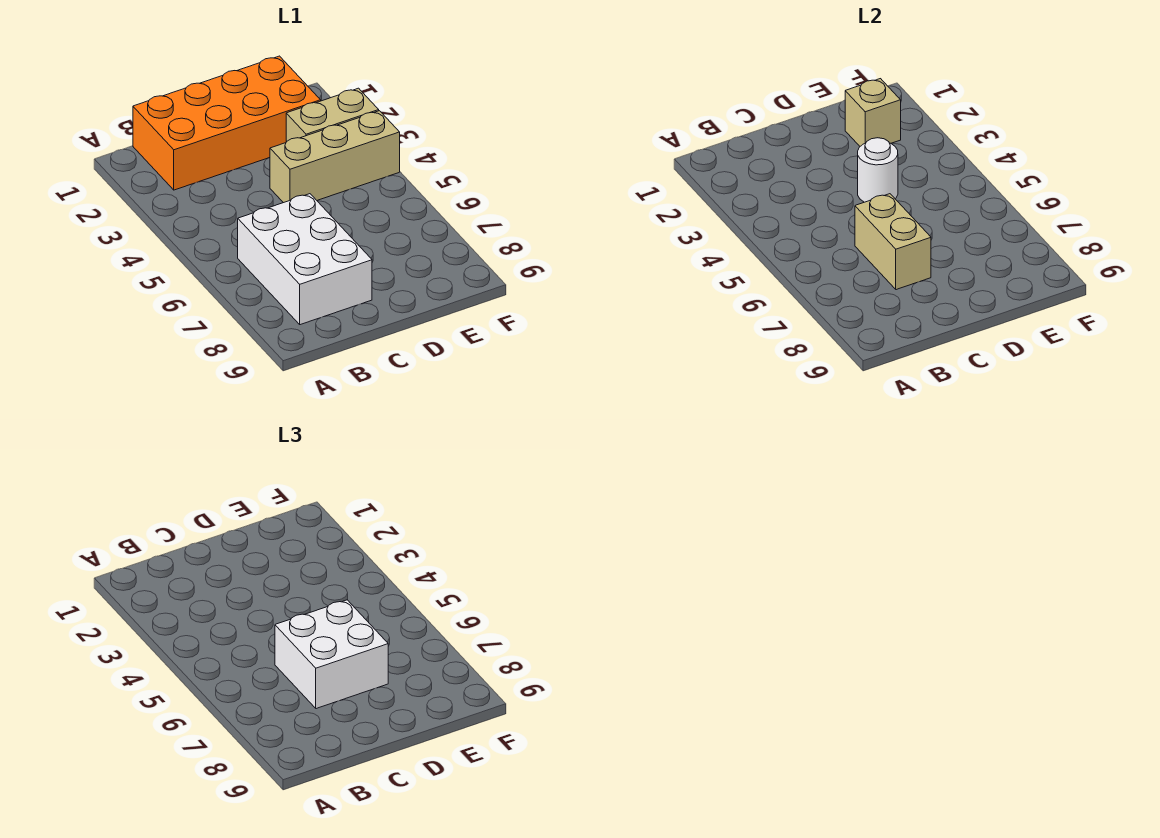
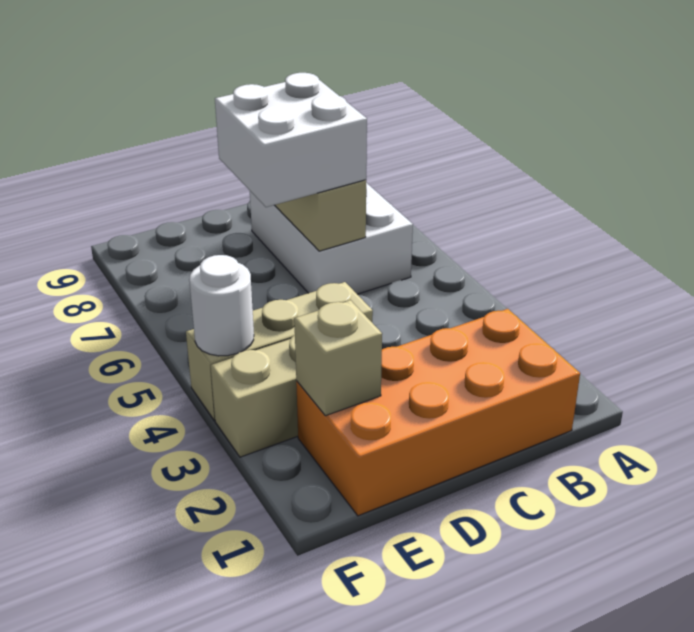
white round brick D4 level 2 -> white round brick F4 level 2

